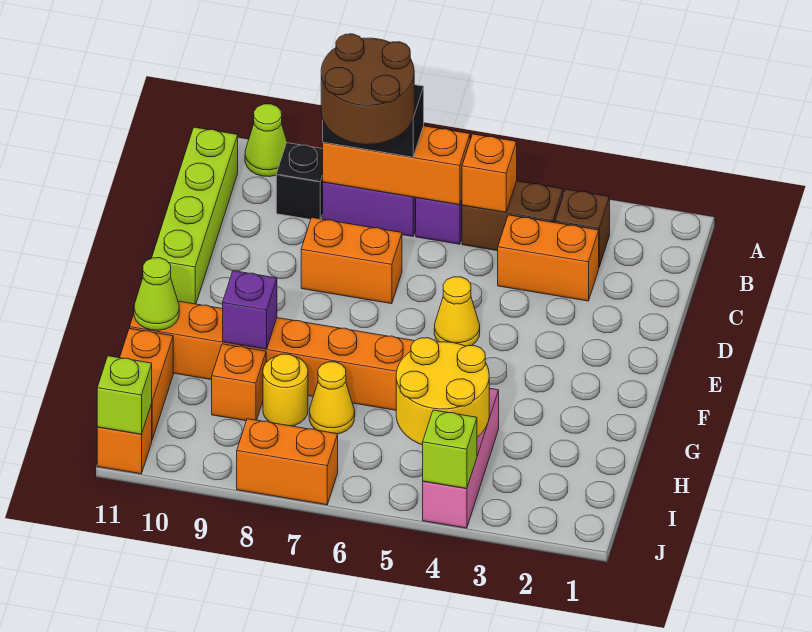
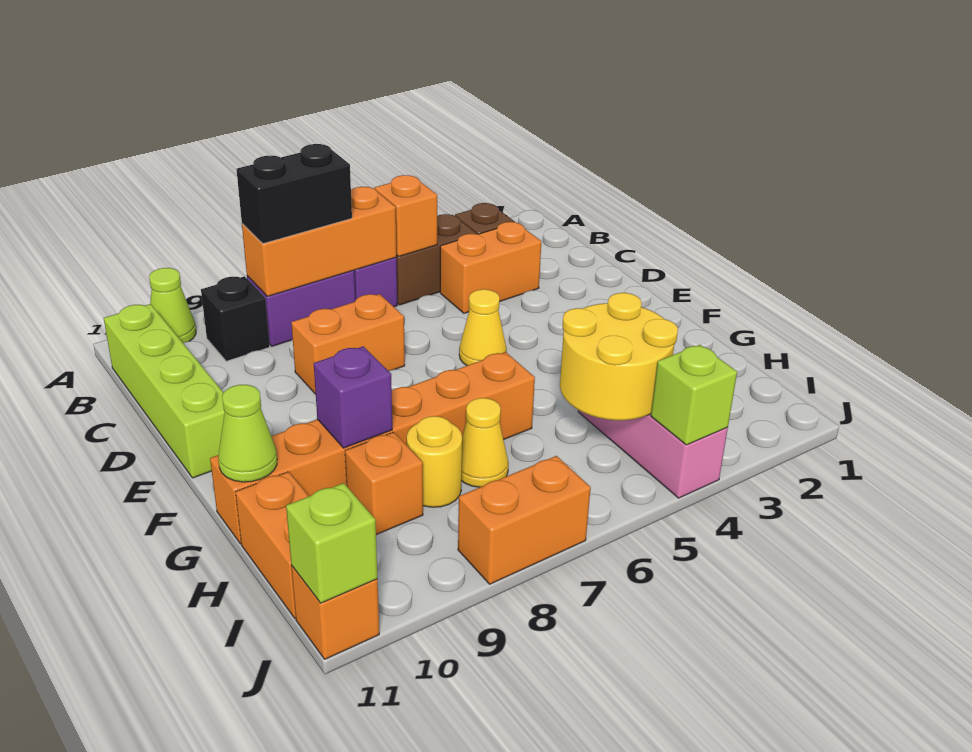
brown round brick B7:C8 level 4 -> none

